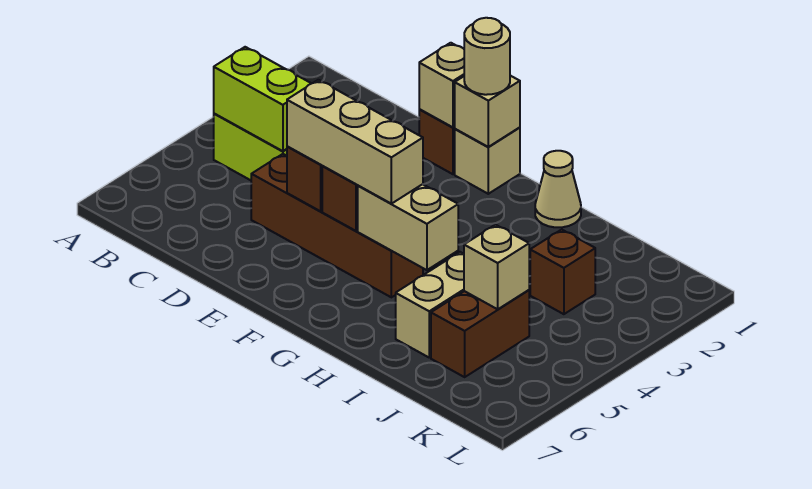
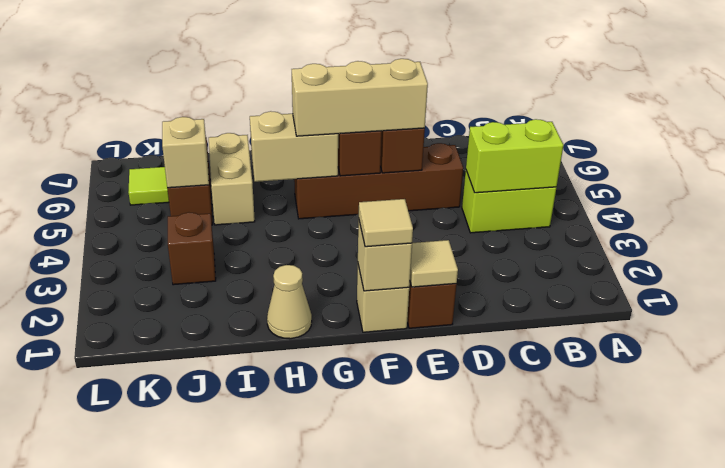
tan brick E1 level 2 -> tan tile E1 level 2
tan round brick F1 level 3 -> tan tile F1 level 3
none -> lime tile K6 level 1

